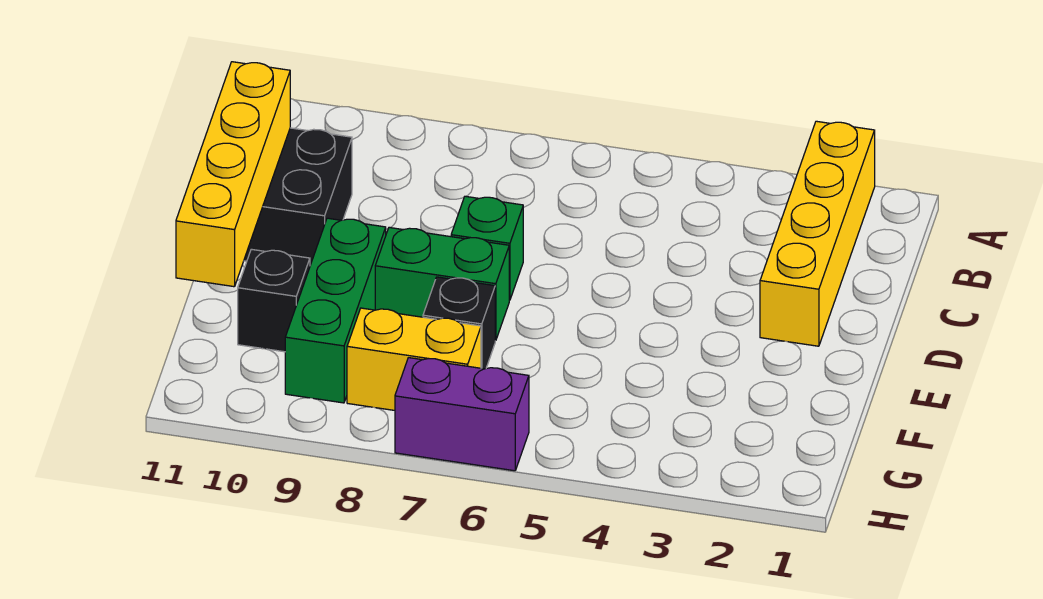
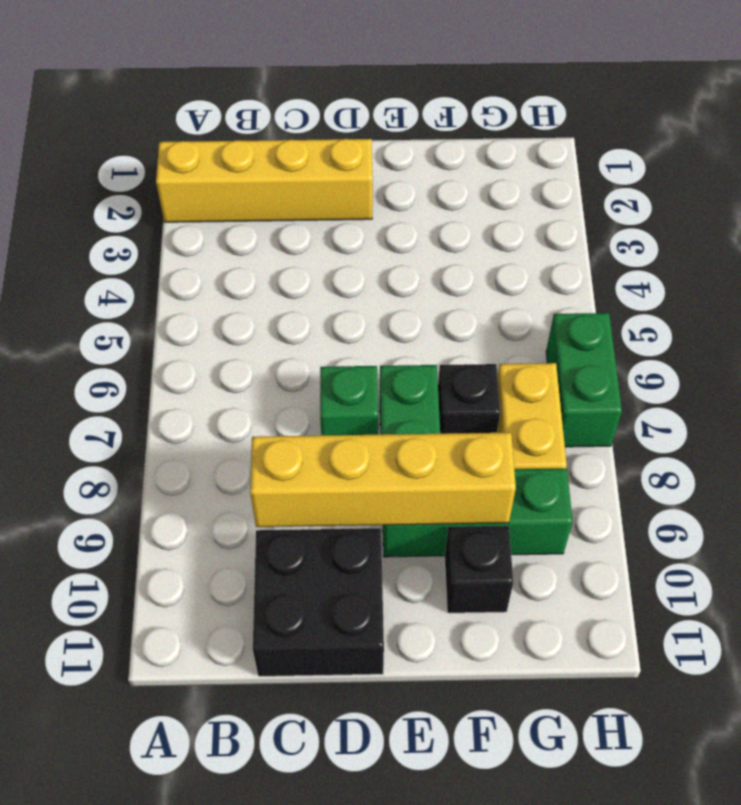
yellow brick C11:F11 level 2 -> yellow brick C9:F9 level 2
purple brick H6:H7 level 1 -> green brick H6:H7 level 1

